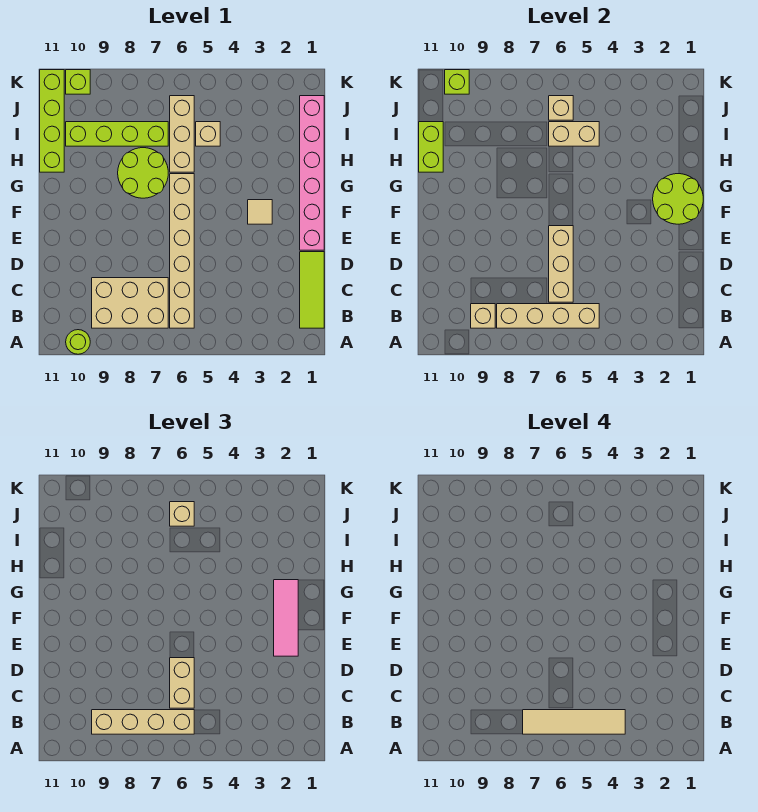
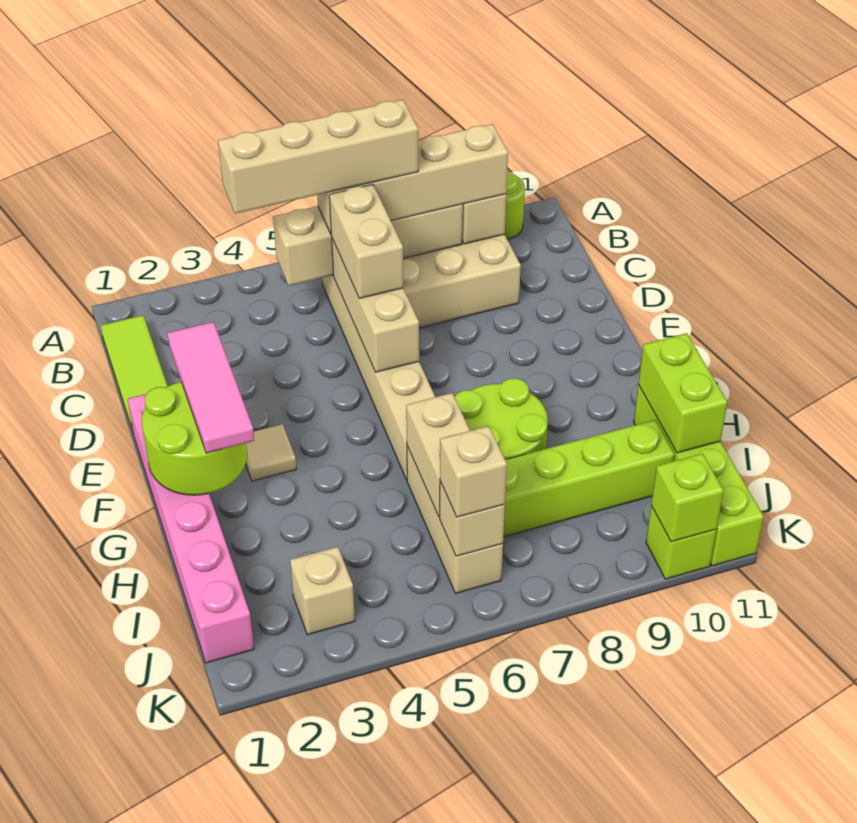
tan tile B4:B7 level 4 -> tan brick B4:B7 level 4
tan brick I5 level 1 -> tan brick J3 level 1
tan brick I5:I6 level 2 -> tan brick H6:I6 level 2

